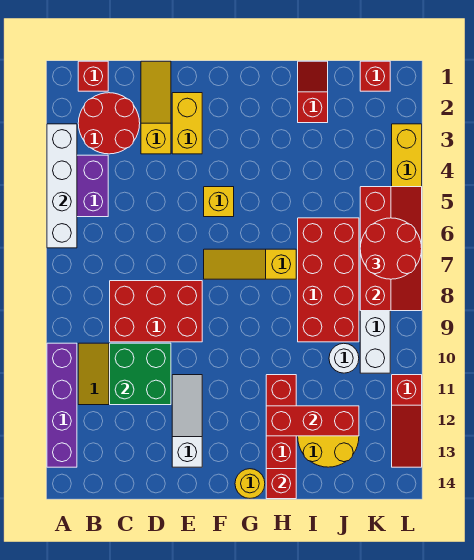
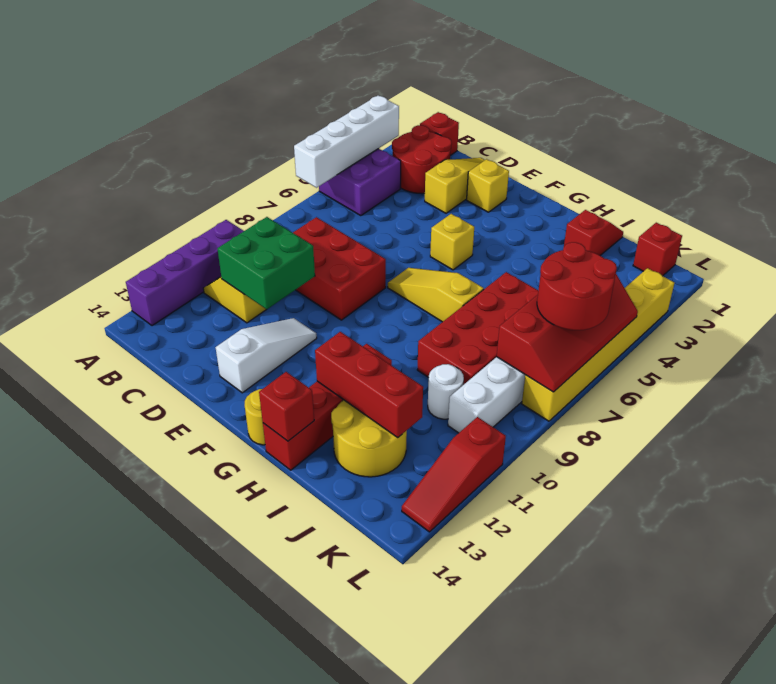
yellow brick E2:E3 level 1 -> yellow brick E2 level 1

